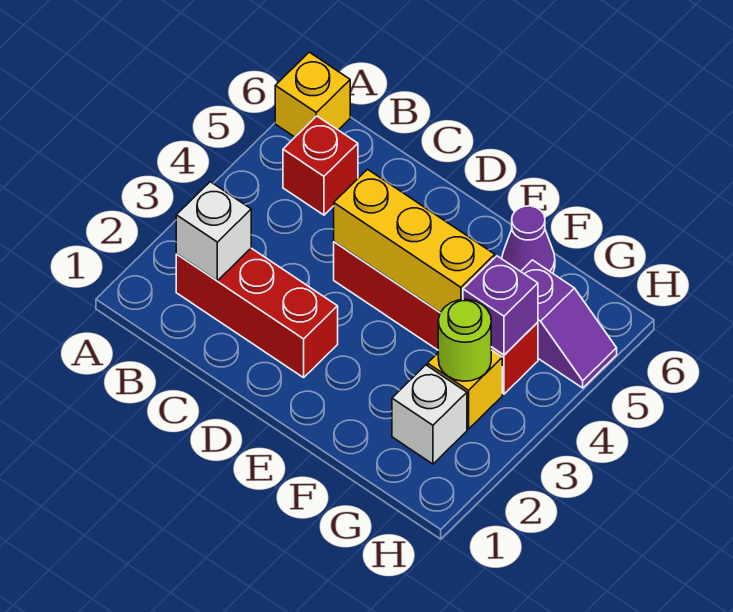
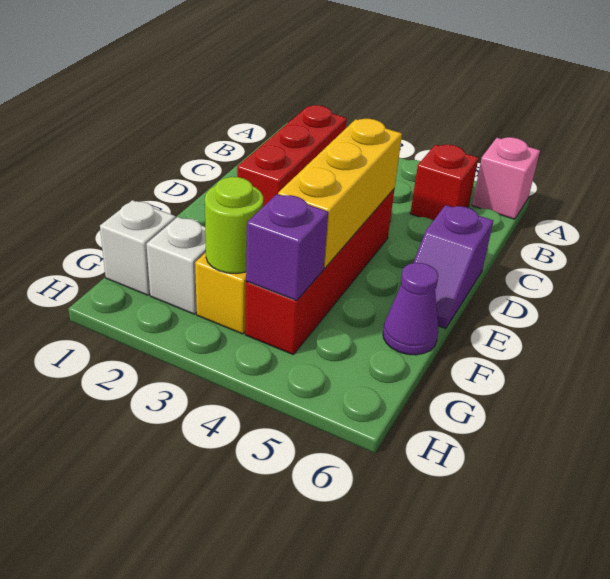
yellow brick A6 level 1 -> pink brick A6 level 1
white brick B2 level 2 -> white brick G1 level 1
purple slope G5:H5 level 1 top G -> purple slope D6:E6 level 1 top D

